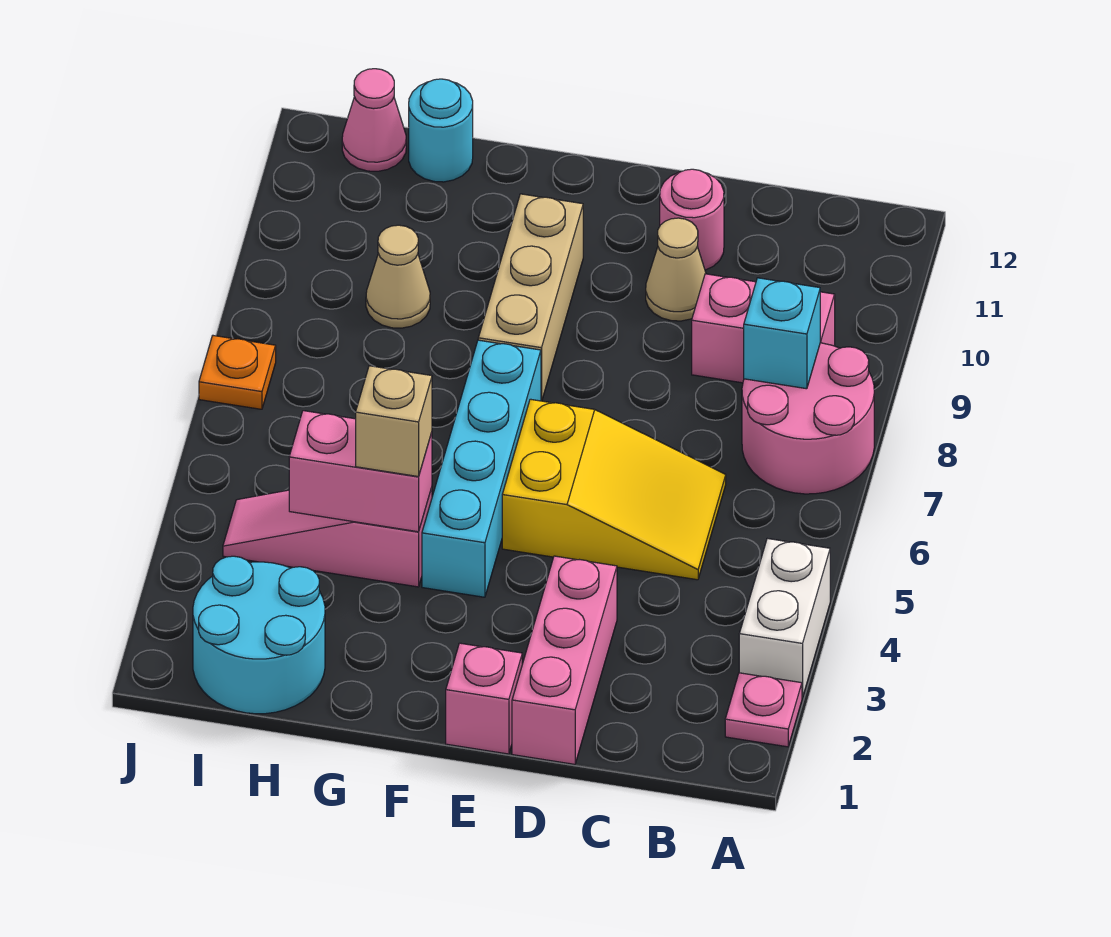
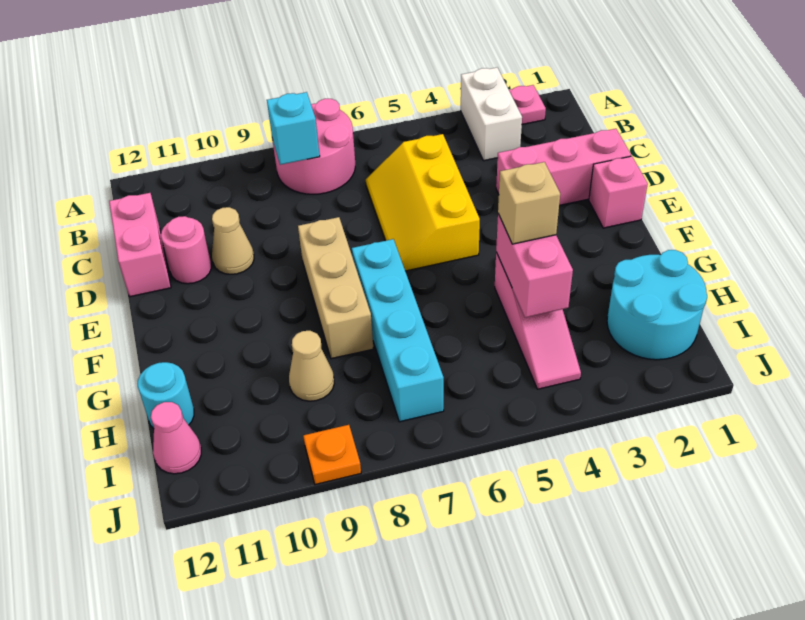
white brick A3:A4 level 1 -> white brick A3:B3 level 1
pink brick B9:C9 level 1 -> pink brick C12:D12 level 1
yellow slope C5:E6 level 1 top E -> yellow slope C5:E6 level 1 top 5
cyan brick F4:F7 level 1 -> cyan brick F7:I7 level 1
tan brick F8:F10 level 1 -> tan brick E8:G8 level 1
orange plate J7 level 1 -> orange plate J9 level 1

